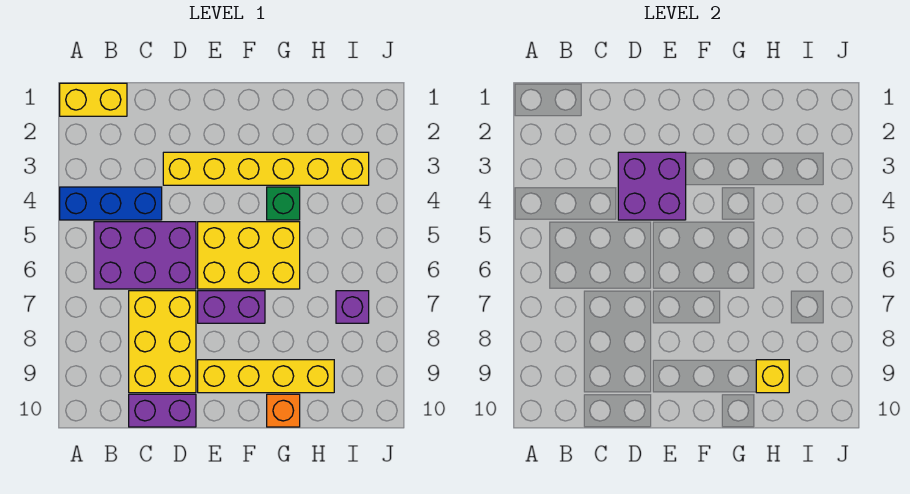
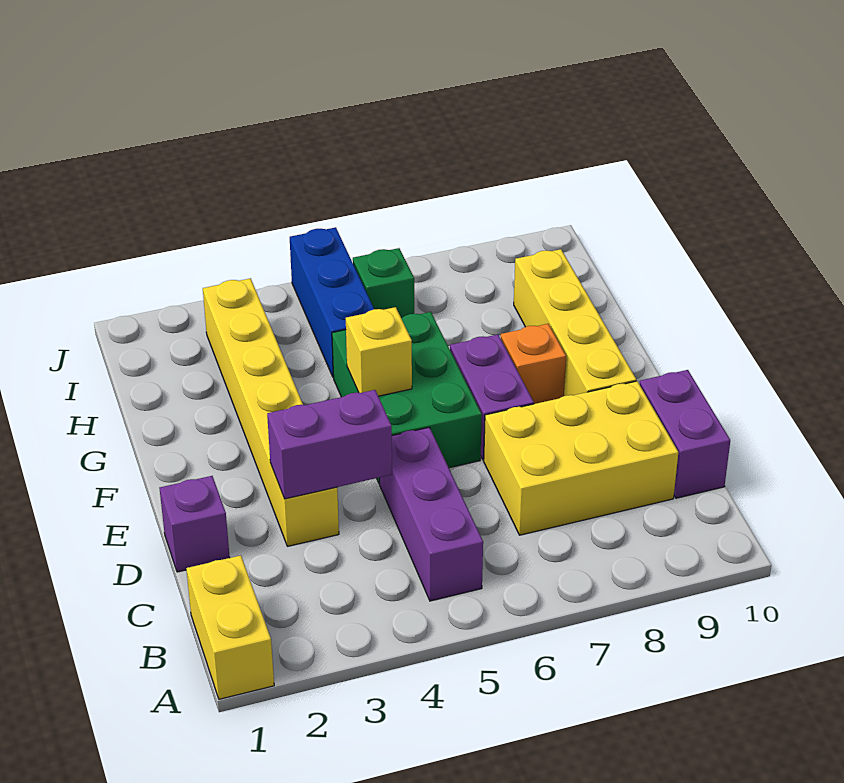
blue brick A4:C4 level 1 -> blue brick H5:J5 level 1
purple brick B5:D6 level 1 -> purple brick B5:D5 level 1
purple brick D3:E4 level 2 -> purple brick D3:D4 level 2
yellow brick E5:G6 level 1 -> green brick E5:G6 level 1
green brick G4 level 1 -> green brick I6 level 1
orange brick G10 level 1 -> orange brick F8 level 1
yellow brick H9 level 2 -> yellow brick F5 level 2
purple brick I7 level 1 -> purple brick D1 level 1

